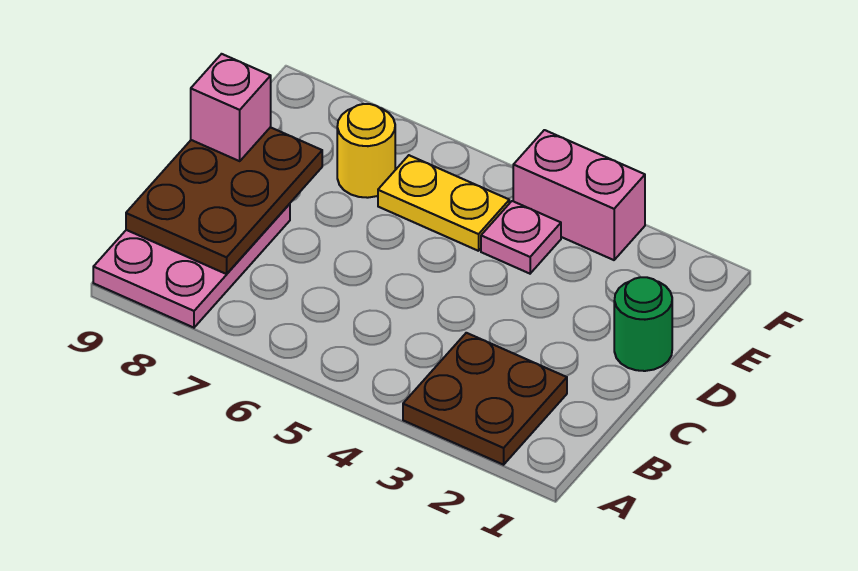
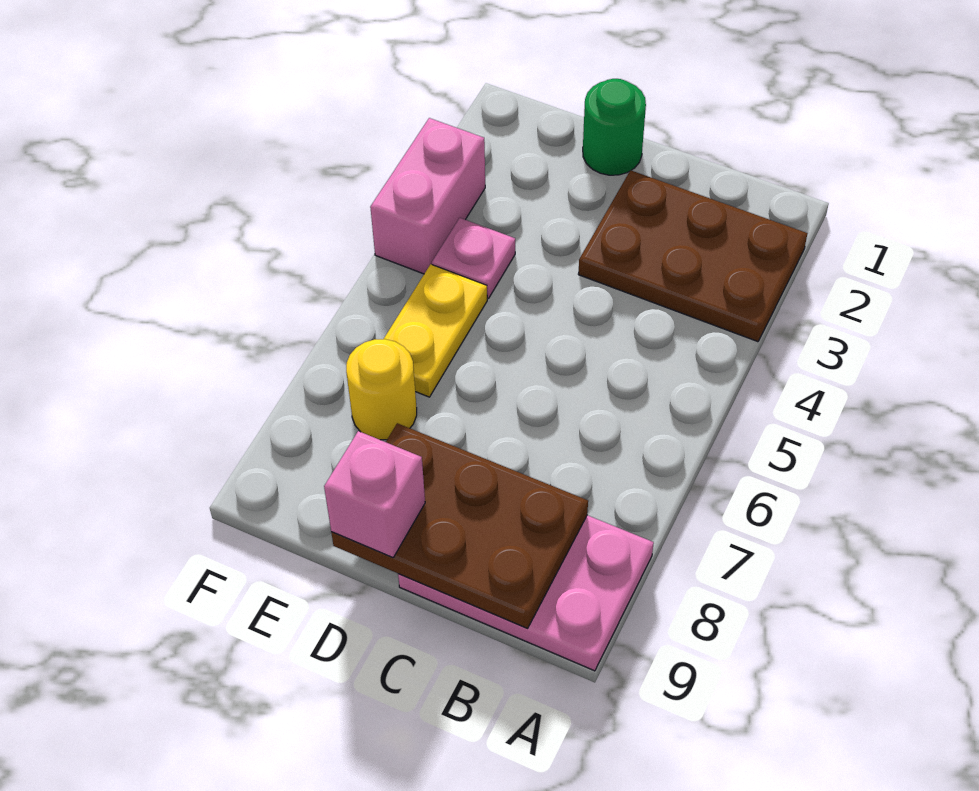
brown plate A2:B3 level 1 -> brown plate A2:C3 level 1

